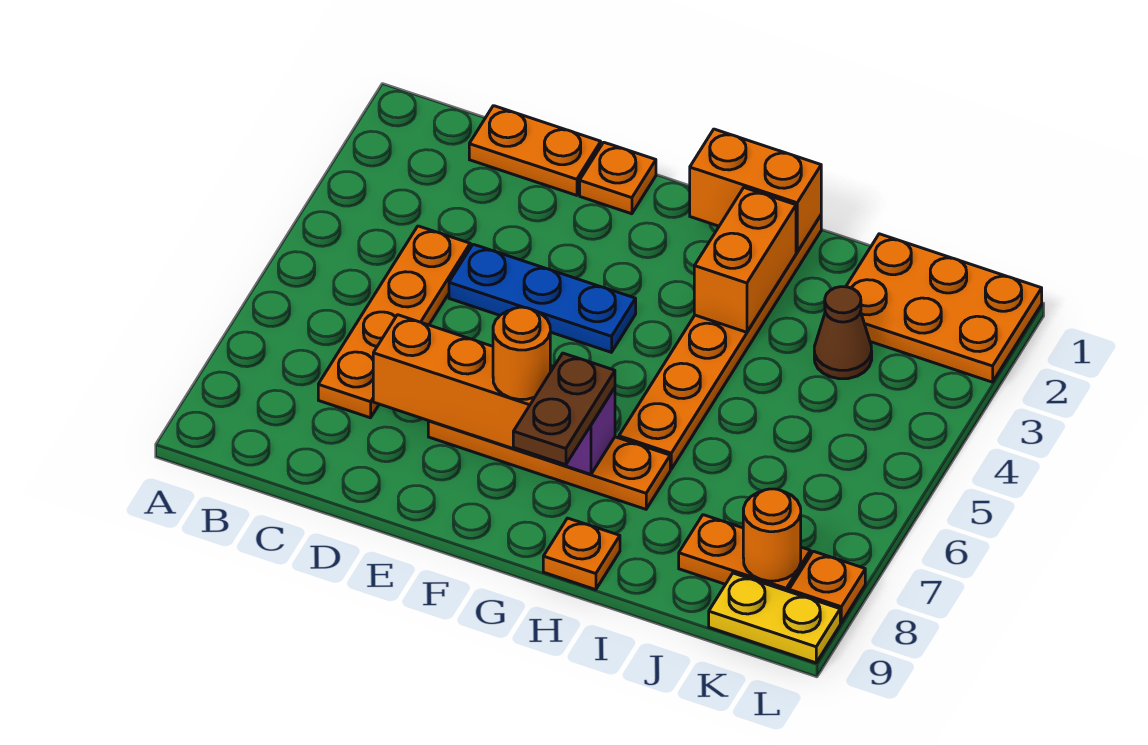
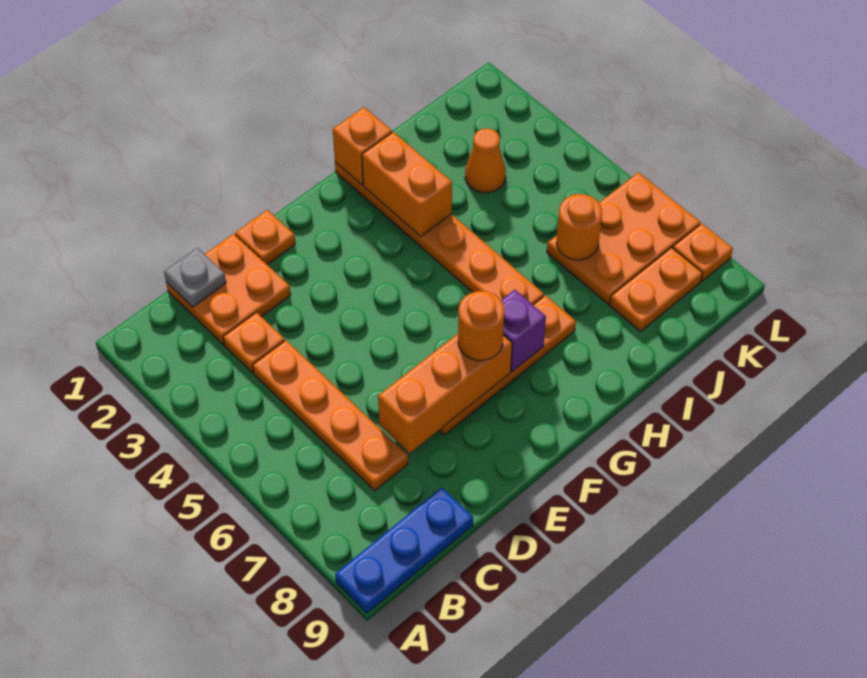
orange plate C1:D1 level 1 -> orange plate C1:D2 level 1
none -> grey plate C1 level 2
blue plate D4:F4 level 1 -> blue plate A9:C9 level 1
orange brick G1:H1 level 2 -> orange brick H1 level 2
brown plate G7:G8 level 3 -> none
orange plate H9 level 1 -> orange plate C3 level 1
orange plate J1:L2 level 1 -> orange plate J6:L7 level 1
brown cone J3 level 1 -> orange cone J3 level 1
orange round brick K8 level 2 -> orange round brick J6 level 2
yellow plate K9:L9 level 1 -> none

